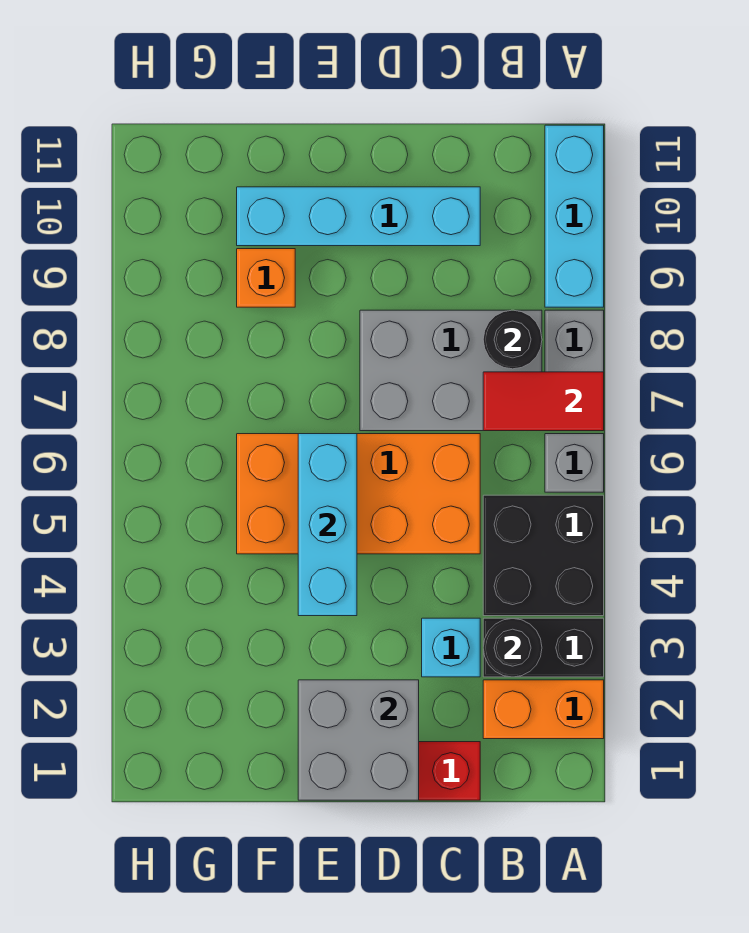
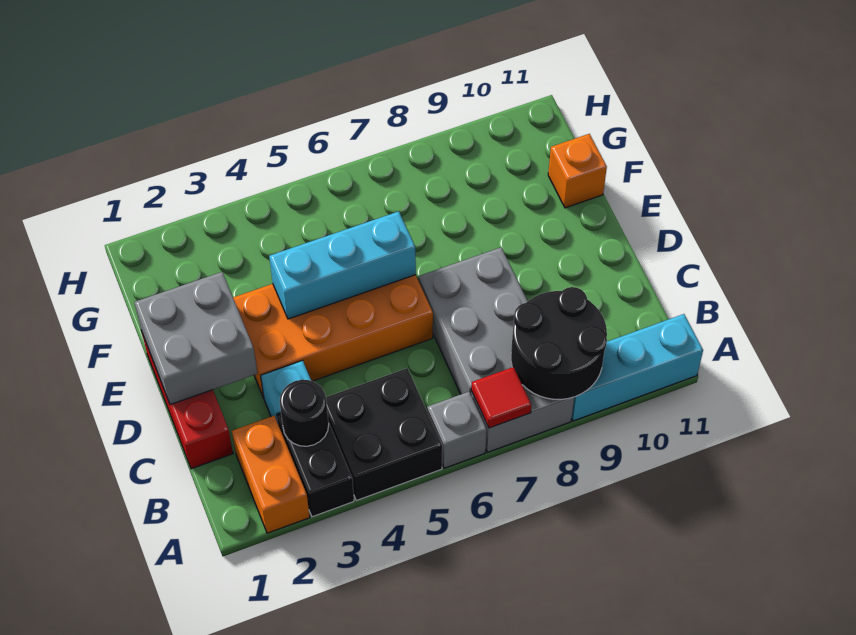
red tile A7:B7 level 2 -> red tile A7 level 2
black round brick B8 level 2 -> black round brick A8:B9 level 2
orange brick C5:F6 level 1 -> orange brick D3:E6 level 1
cyan brick C10:F10 level 1 -> none
orange brick F9 level 1 -> orange brick F11 level 1

